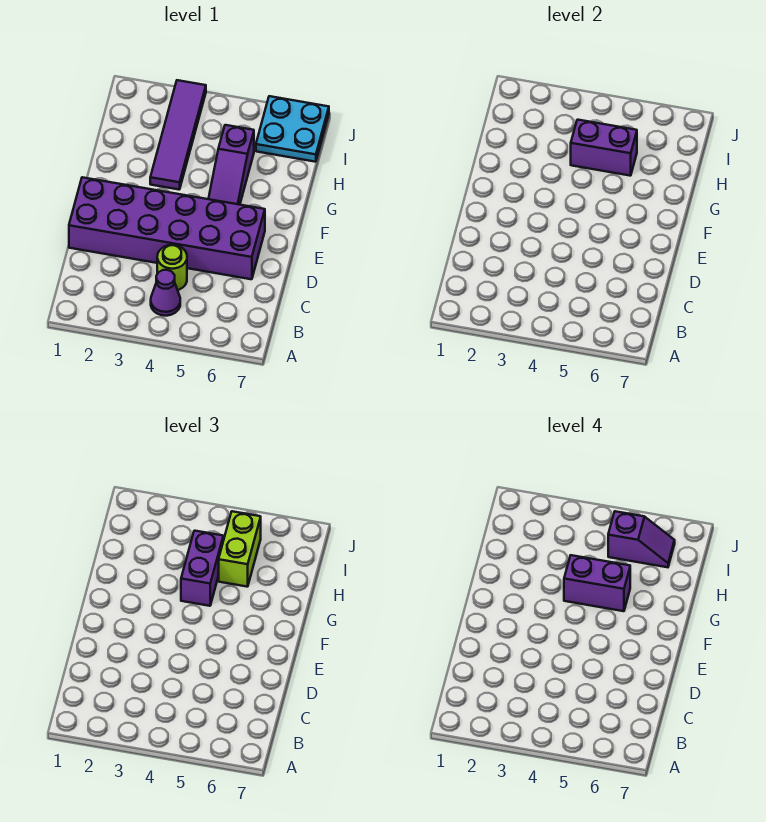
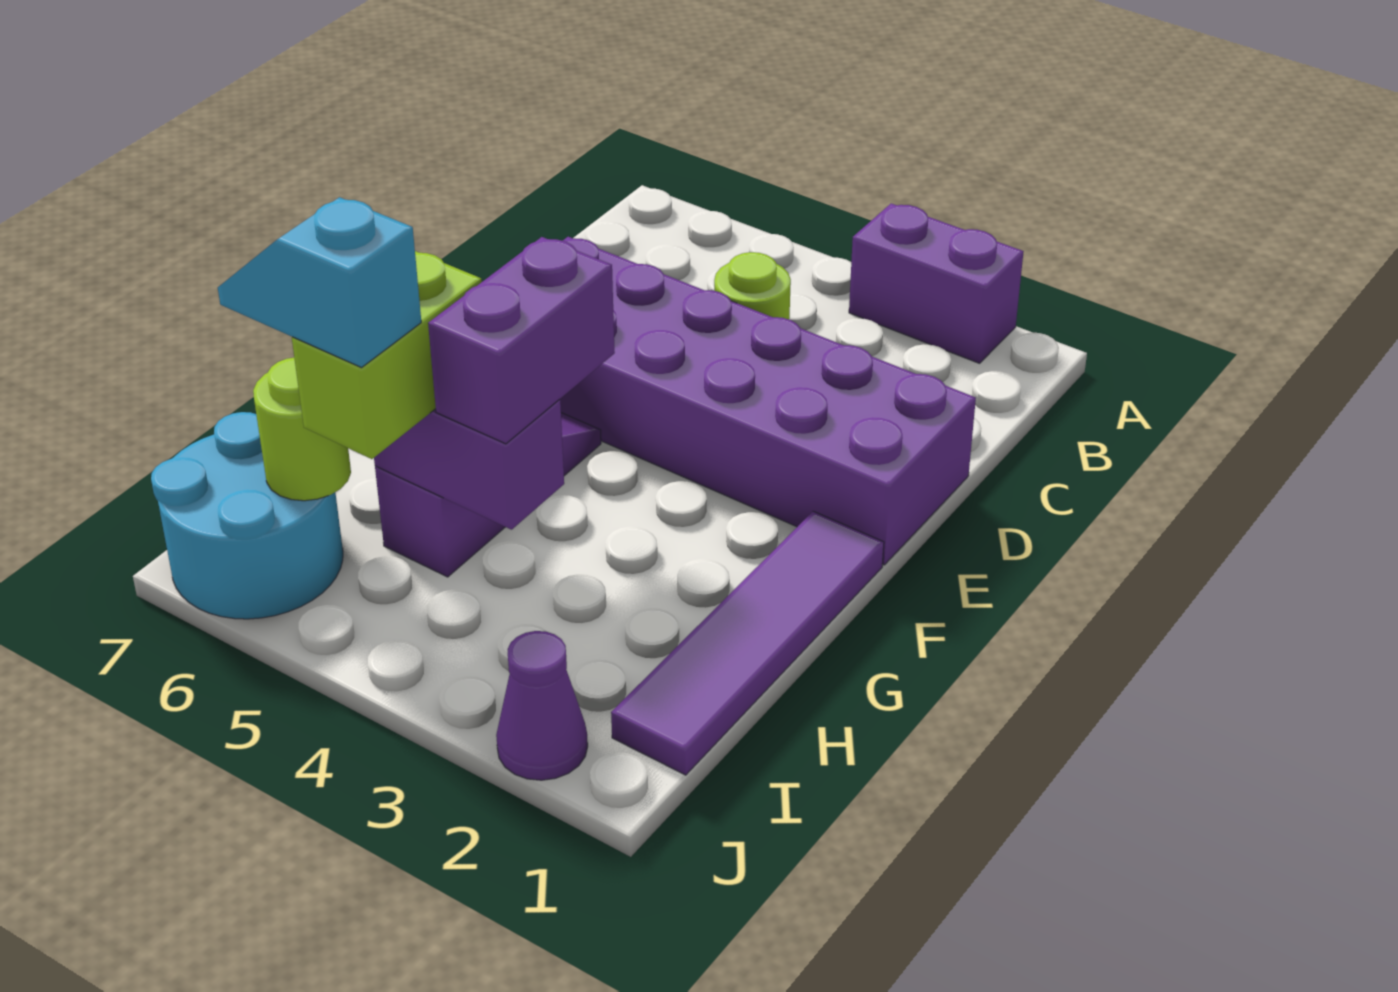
purple cone B4 level 1 -> purple cone J2 level 1
purple tile G3:J3 level 1 -> purple tile F1:I1 level 1
purple brick G4:G5 level 4 -> purple brick A2:A3 level 1
purple slope I5:I6 level 4 top 5 -> cyan slope I5:I6 level 4 top 5
cyan plate I6:J7 level 1 -> cyan round brick I6:J7 level 1
none -> lime round brick I6 level 2

